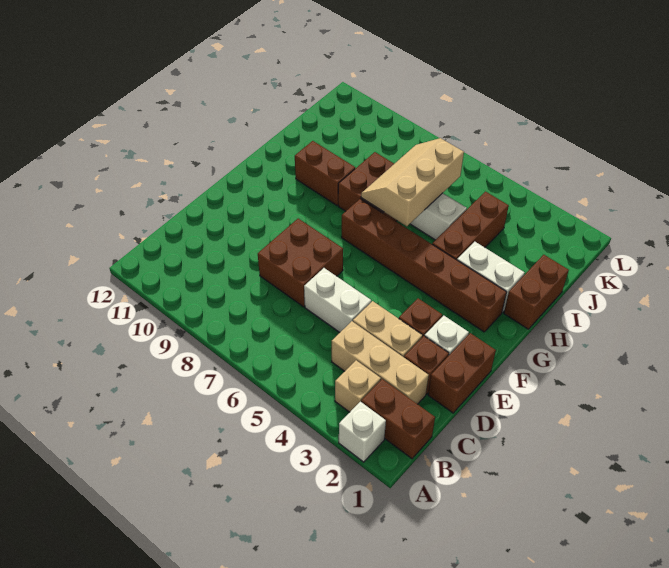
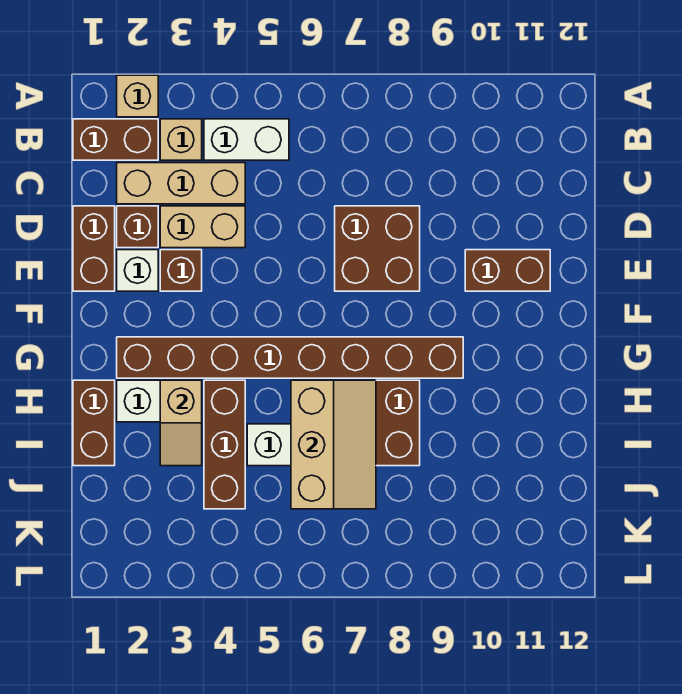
white brick A2 level 1 -> tan brick A2 level 1
white brick D5:D6 level 1 -> white brick B4:B5 level 1
brown brick G2:G7 level 1 -> brown brick G2:G9 level 1
none -> tan slope H3:I3 level 2 top H
brown brick H9:H10 level 1 -> brown brick E10:E11 level 1

